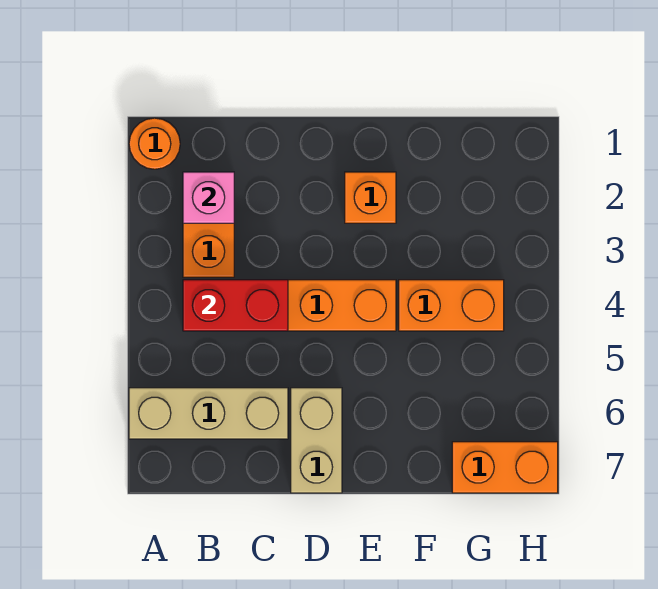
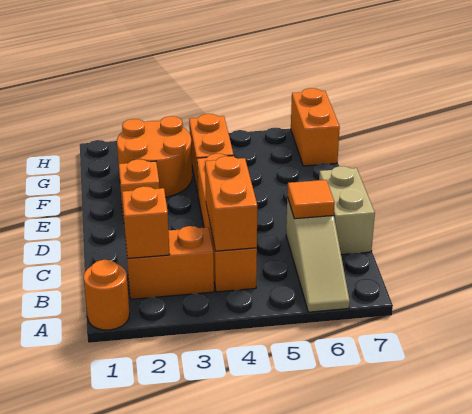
tan brick A6:C6 level 1 -> tan slope A6:C6 level 1 top C
pink brick B2 level 2 -> orange brick B2 level 2
red brick B4:C4 level 2 -> orange brick B4:C4 level 2
none -> orange tile C6 level 2
tan brick D6:D7 level 1 -> tan brick C7:D7 level 1
none -> orange round brick F2:G3 level 1

